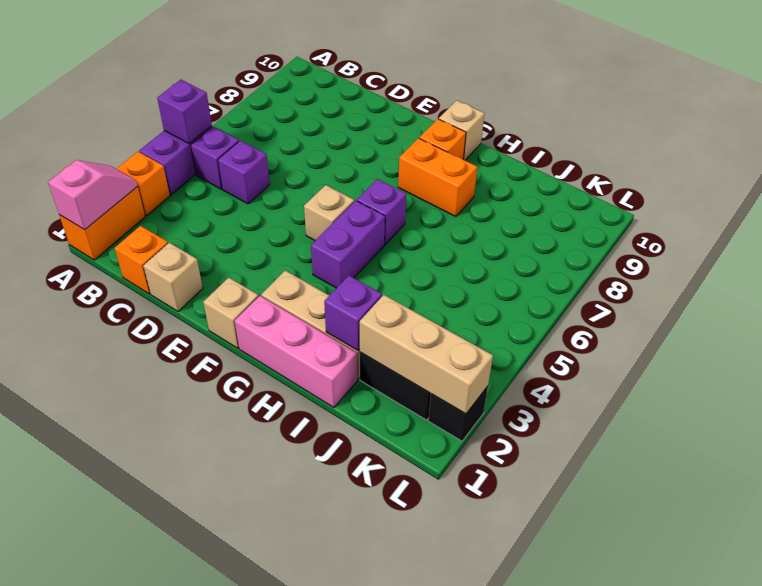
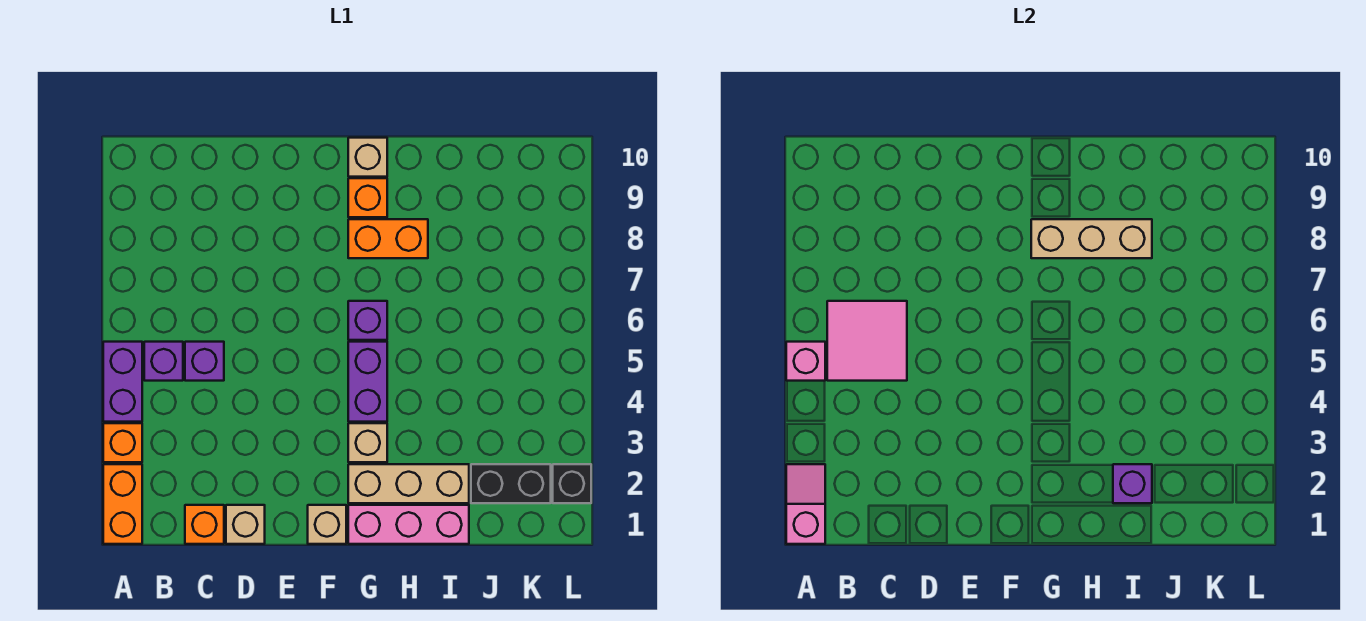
purple brick A5 level 2 -> pink brick A5 level 2
none -> pink tile B5:C6 level 2
tan brick F5 level 1 -> tan brick G3 level 1
tan brick J2:L2 level 2 -> tan brick G8:I8 level 2

